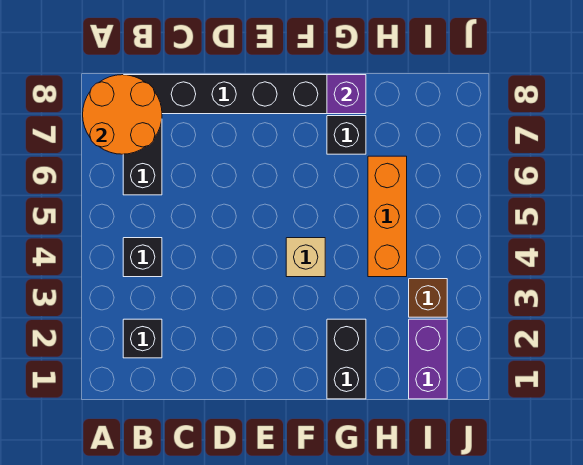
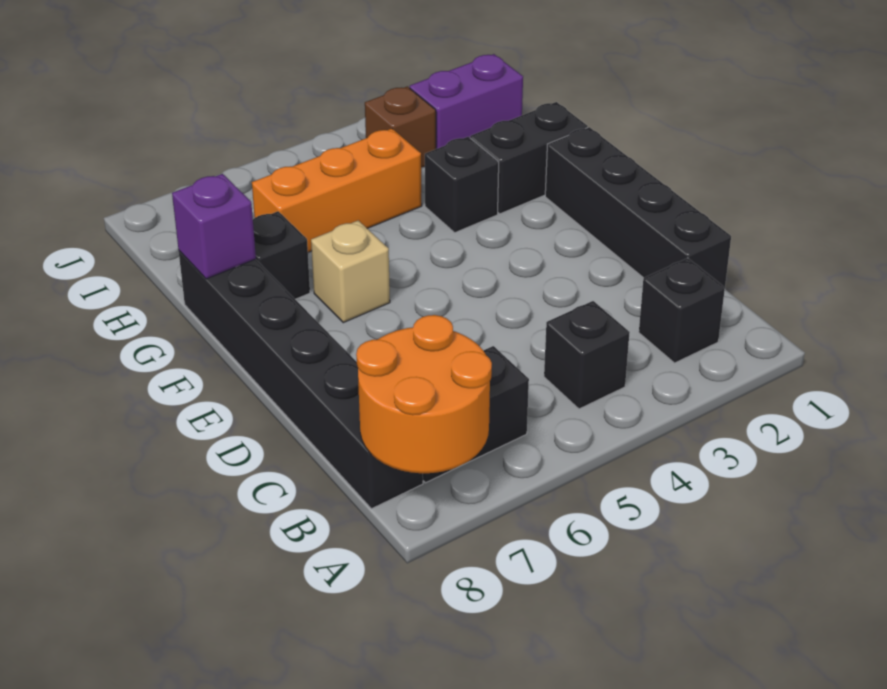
none -> black brick C1:F1 level 1
tan brick F4 level 1 -> tan brick F6 level 1
none -> black brick G3 level 1

